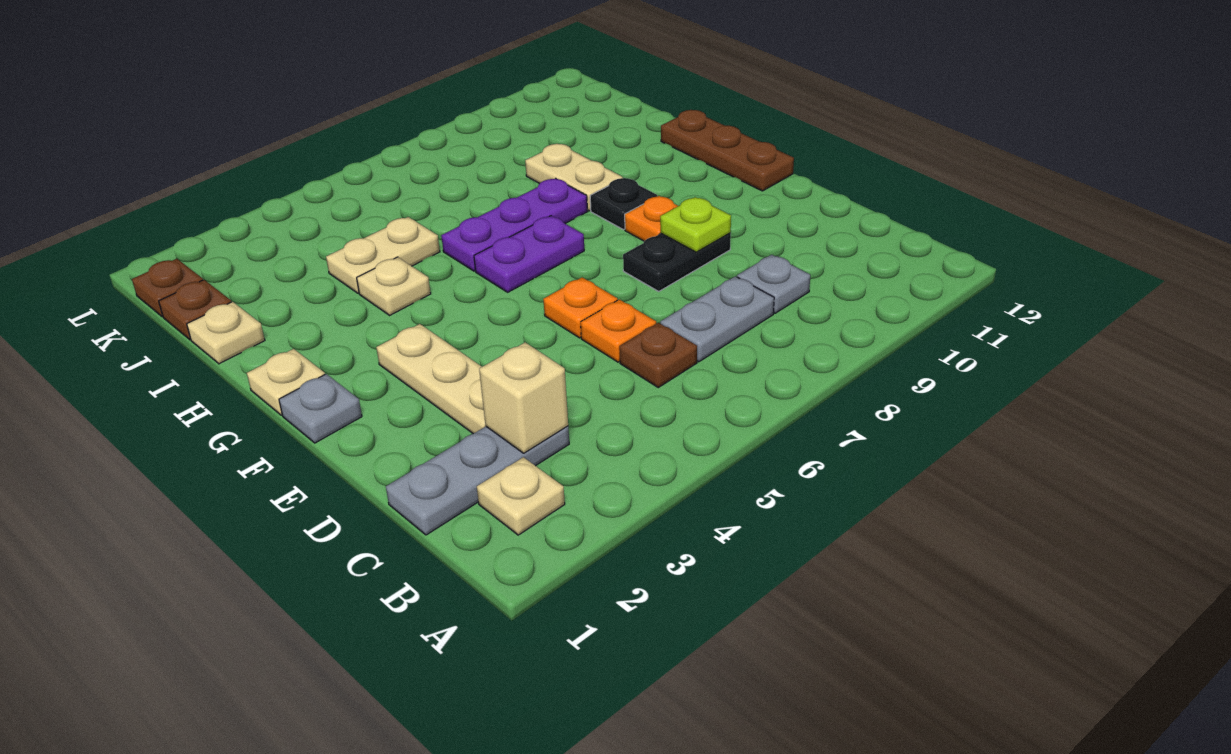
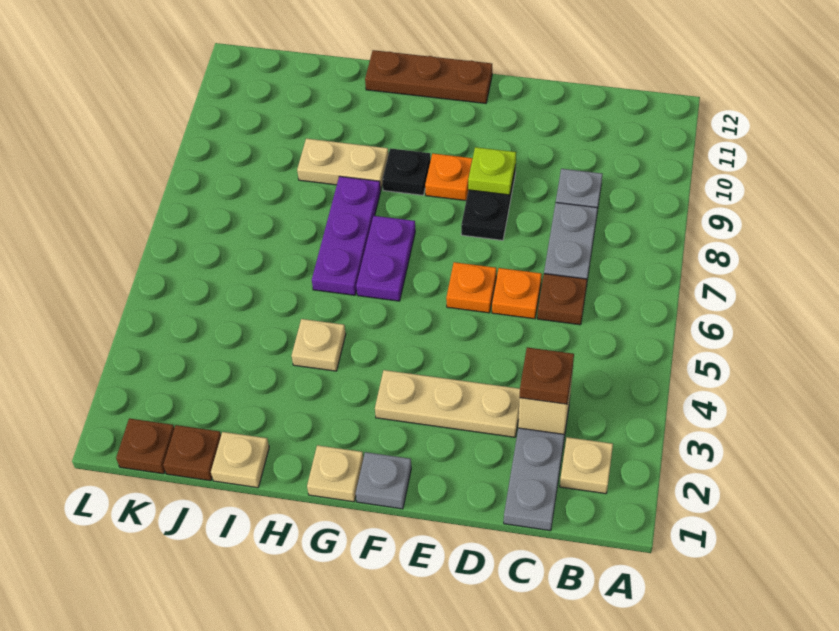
none -> brown plate C3 level 3
tan plate I4:I5 level 1 -> none

